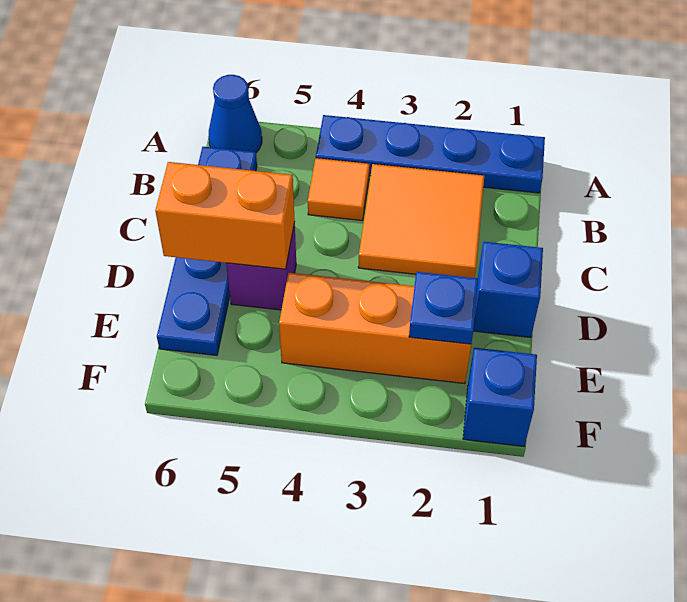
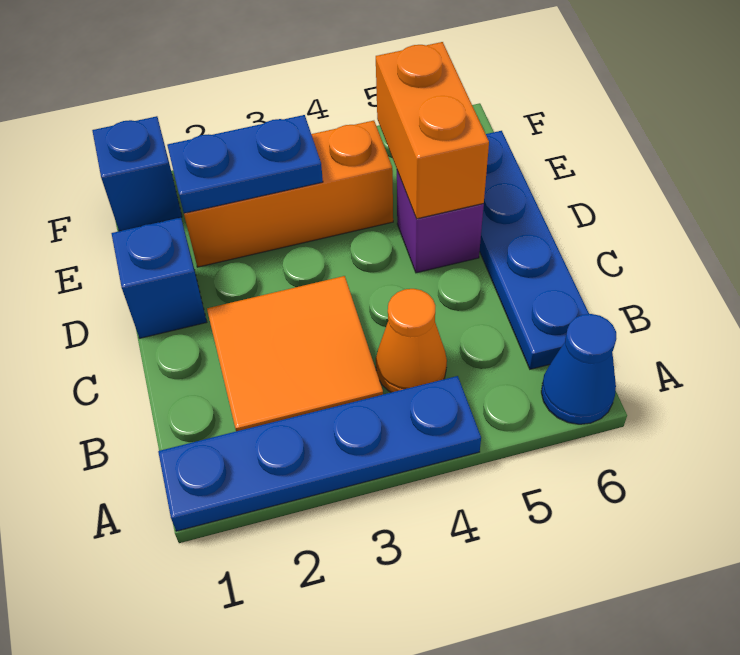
orange tile B4 level 1 -> orange cone B4 level 1
orange brick D5:D6 level 2 -> orange brick D5:E5 level 2
blue plate E2 level 2 -> blue plate E2:E3 level 2

